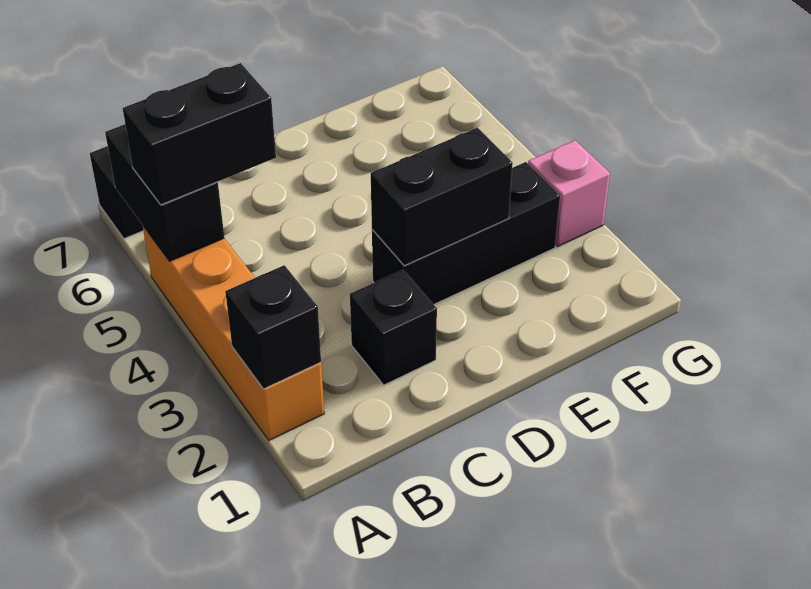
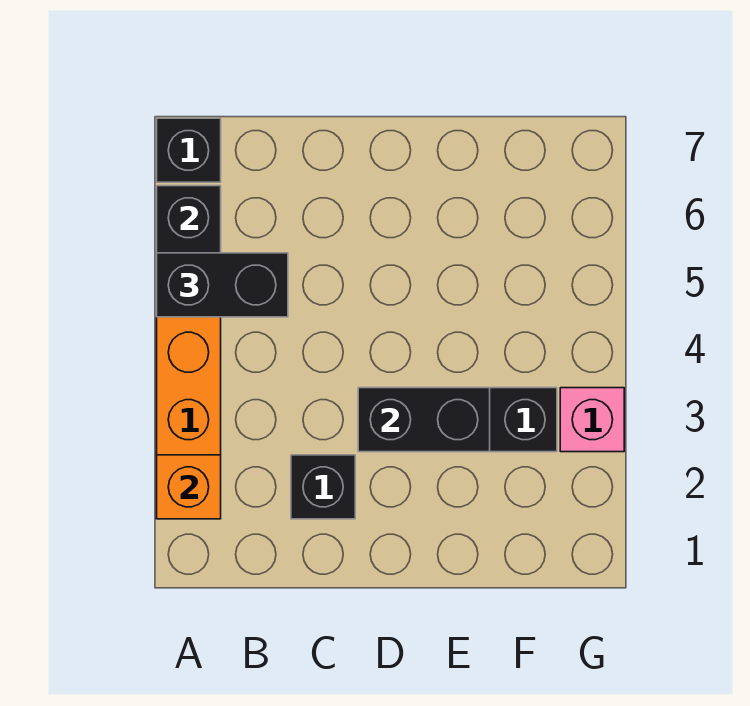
black brick A2 level 2 -> orange brick A2 level 2

